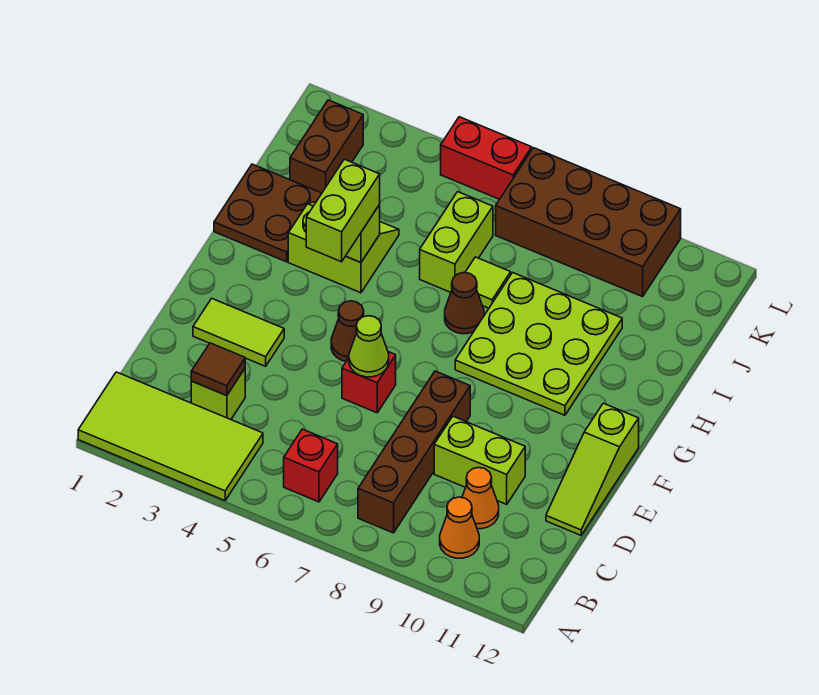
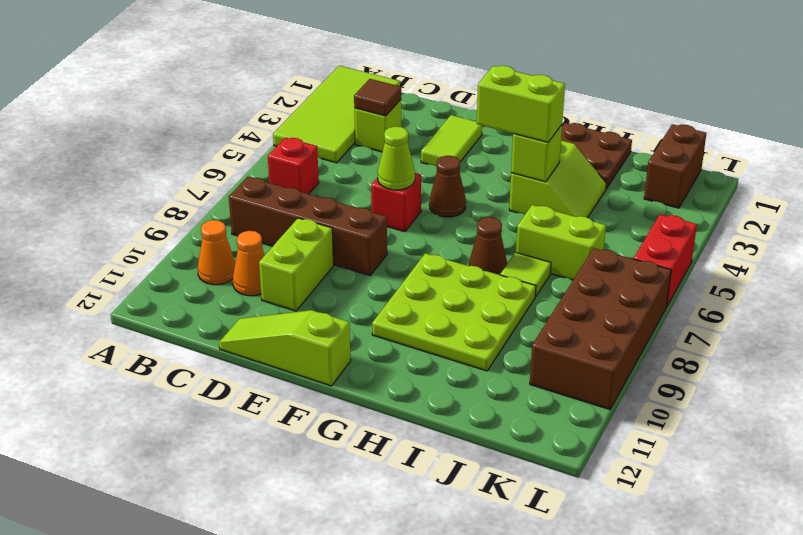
brown brick J2:K2 level 1 -> brown brick K1:K2 level 1

